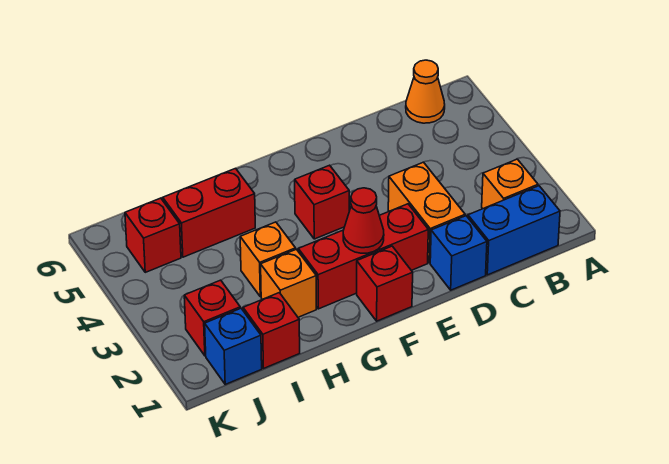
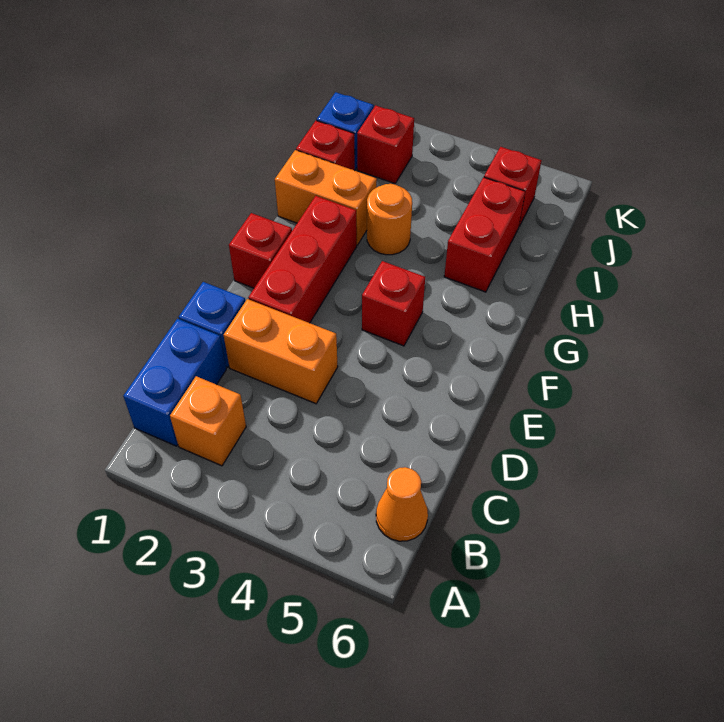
red cone F2 level 2 -> none
orange brick H2 level 1 -> orange brick H1:H2 level 1
orange brick H3 level 1 -> orange round brick H3 level 1

